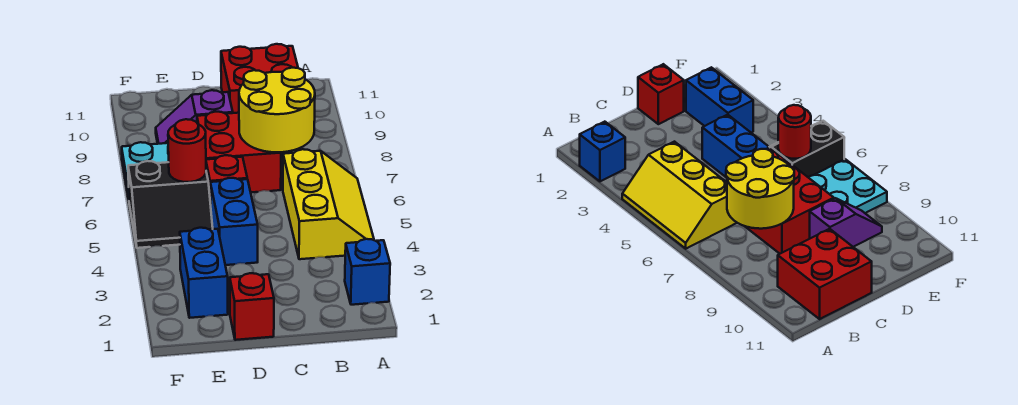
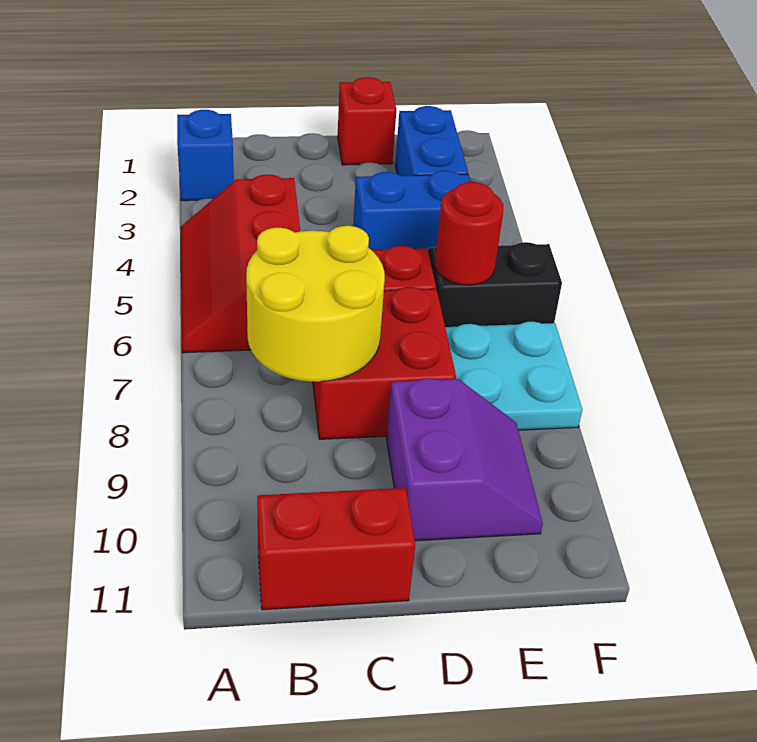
yellow slope A4:B6 level 1 top B -> red slope A4:B6 level 1 top B
red brick B10:C11 level 1 -> red brick B11:C11 level 1
blue brick D4:D5 level 1 -> blue brick D4:E4 level 1
purple slope D9:E9 level 1 top D -> purple slope D9:E10 level 1 top D

